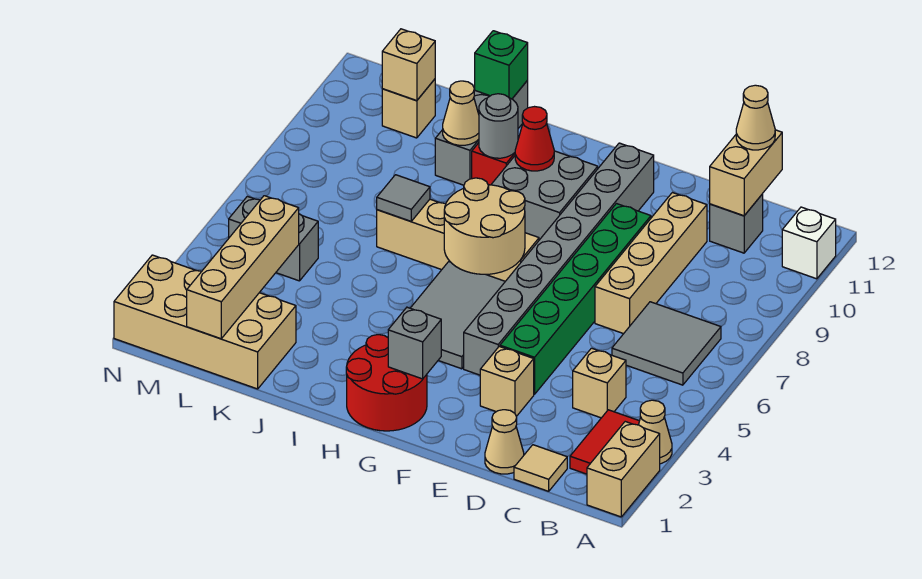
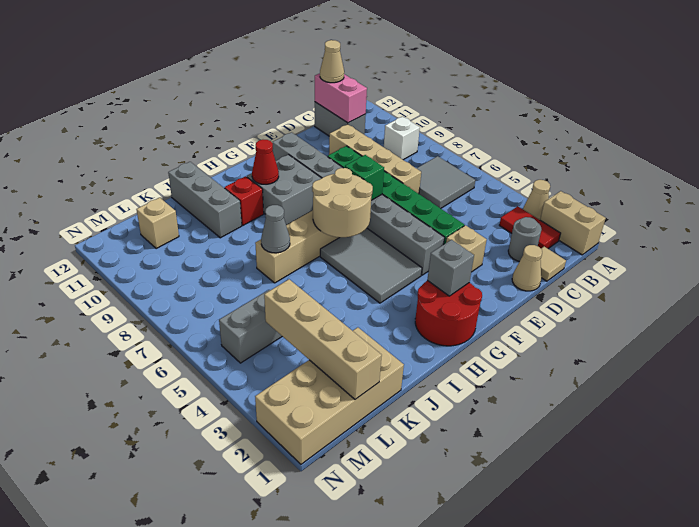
white brick A11 level 1 -> white brick B9 level 1
tan brick C4 level 1 -> none
grey brick C11 level 1 -> grey brick C11:C12 level 1
tan brick C11:C12 level 2 -> pink brick C11:C12 level 2
grey round brick I10 level 2 -> grey round brick C2 level 1
grey tile J7 level 2 -> grey cone J7 level 2
tan cone J10 level 2 -> none
green brick J12 level 2 -> green brick F7 level 2
tan brick L11 level 2 -> none

